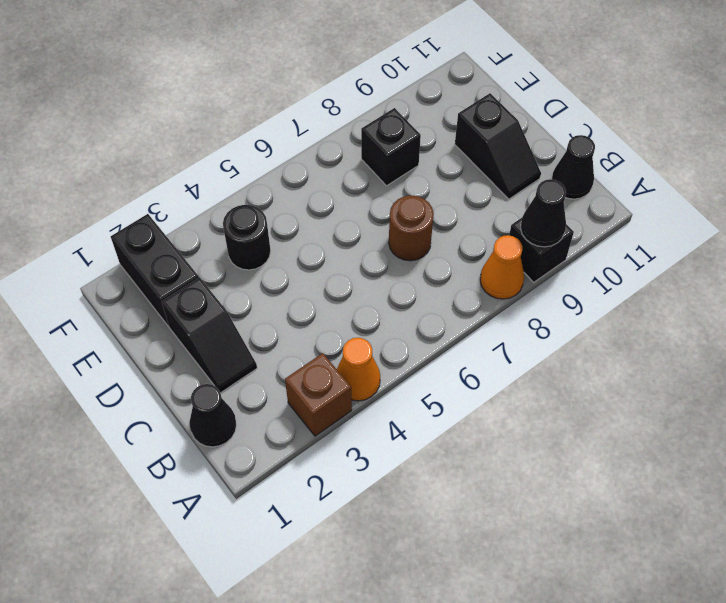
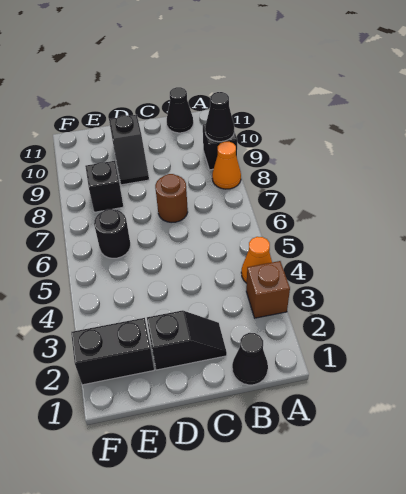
black slope C10:D10 level 1 top D -> black slope D9:D10 level 1 top 10
black round brick E4 level 1 -> black round brick E6 level 1

